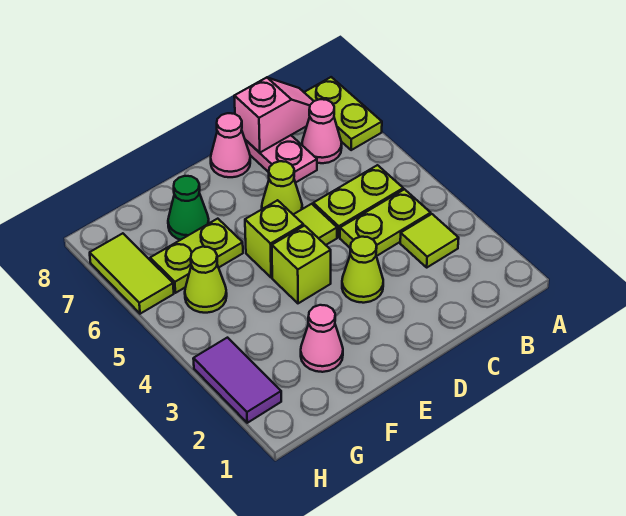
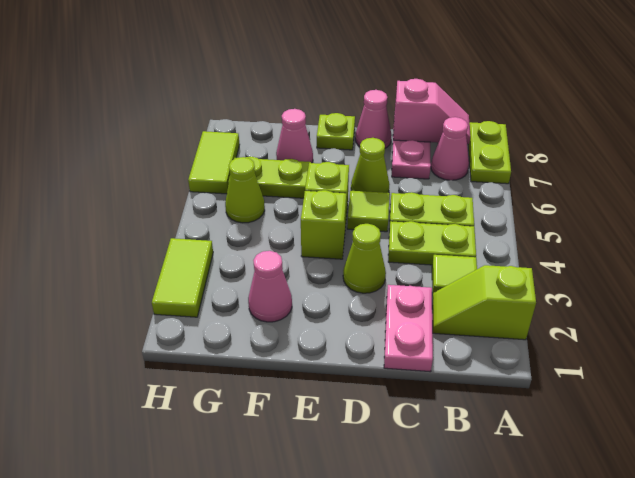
none -> lime slope A2:B2 level 1 top A
none -> pink plate C1:C2 level 1
none -> lime plate E8 level 1
green cone F7 level 1 -> pink cone F7 level 1
purple tile H2:H3 level 1 -> lime tile H2:H3 level 1

